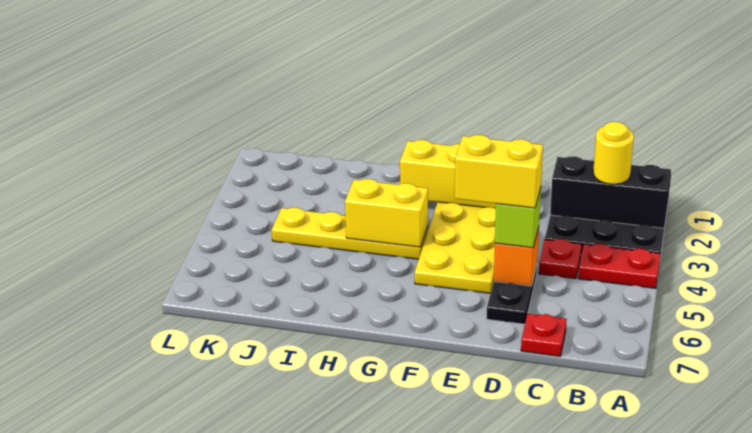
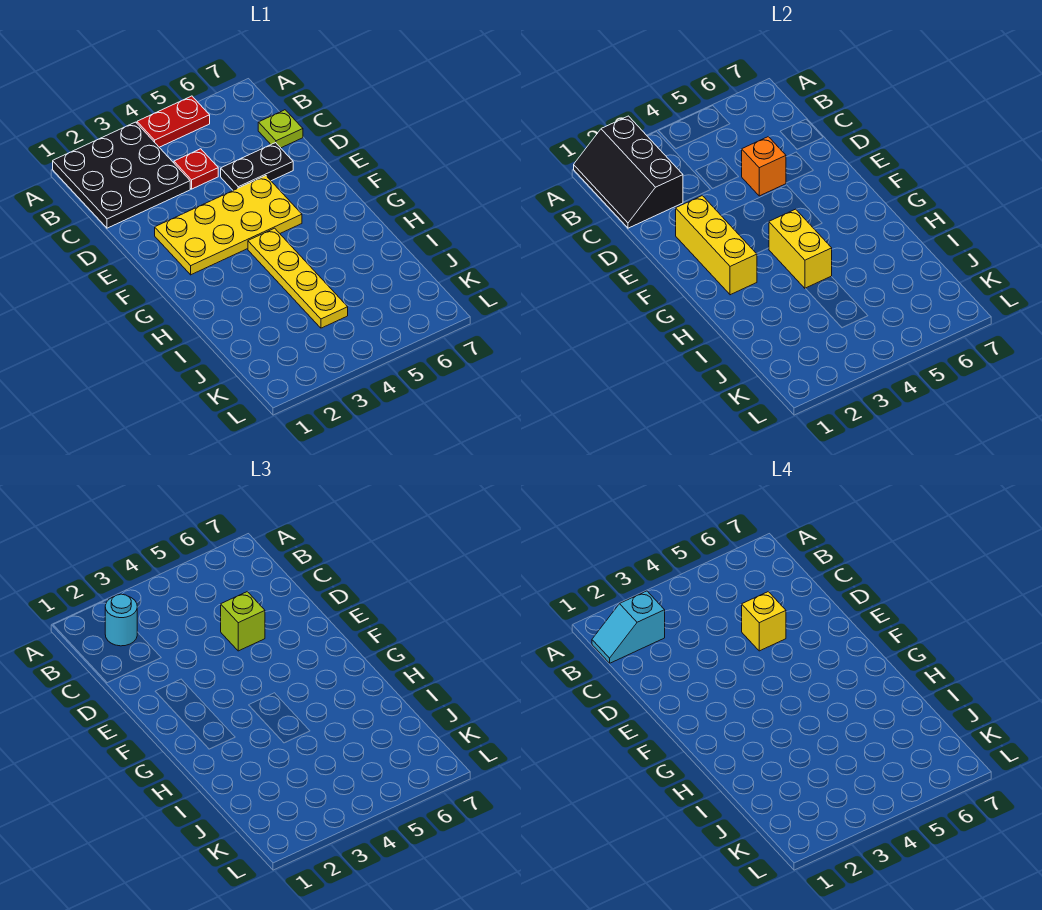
red plate A4:B4 level 1 -> red plate A4:A5 level 1
none -> cyan slope B1:B2 level 4 top 2
yellow round brick B2 level 3 -> cyan round brick B2 level 3
red plate C7 level 1 -> lime plate C7 level 1
yellow brick D5:E5 level 4 -> yellow brick D5 level 4

